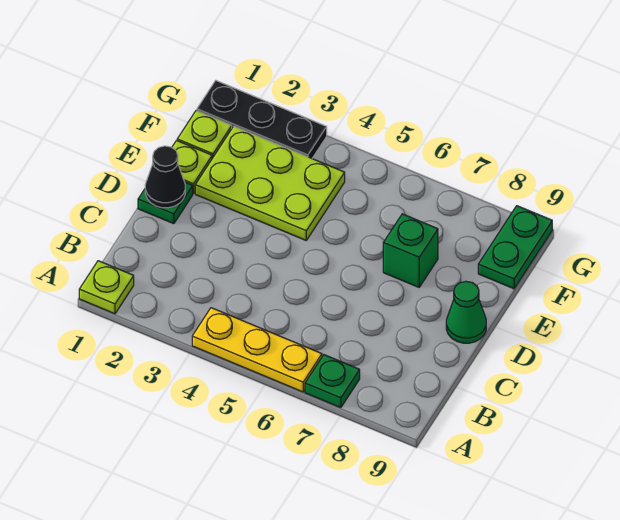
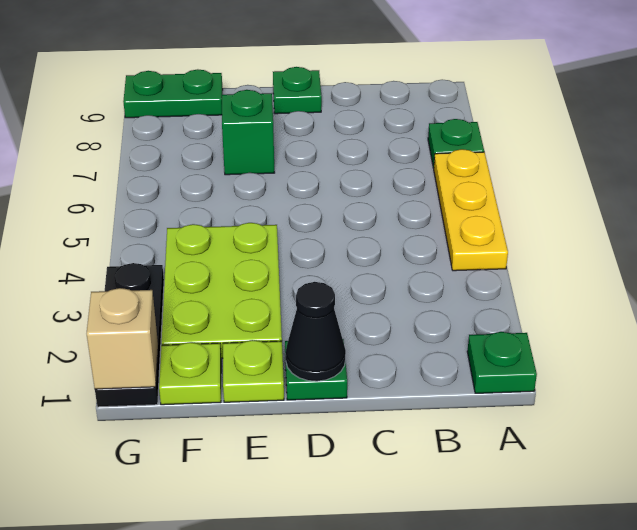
lime plate A1 level 1 -> green plate A1 level 1
green cone D9 level 1 -> green plate D9 level 1
none -> tan brick G1 level 2

